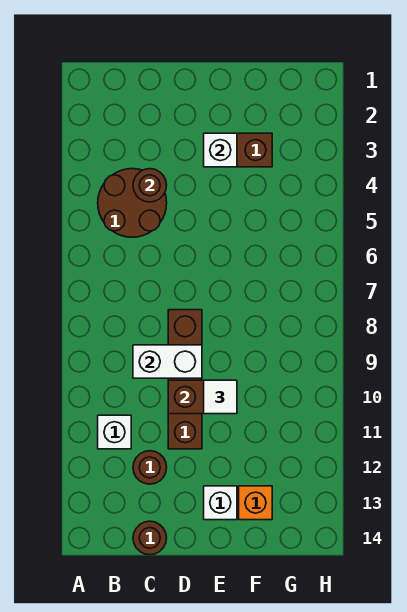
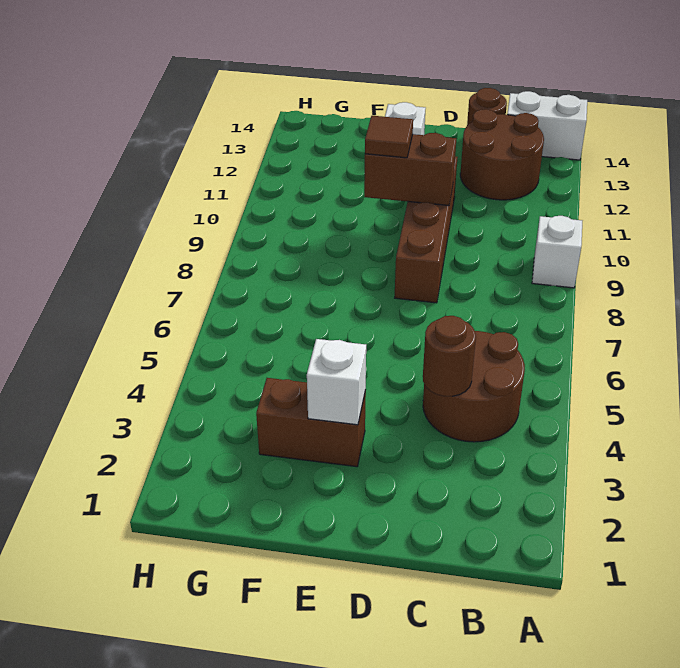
white brick B11 level 1 -> white brick A9 level 1
white brick C9:D9 level 2 -> white brick A14:B14 level 1
brown round brick C12 level 1 -> brown round brick B12:C13 level 1
white tile E10 level 3 -> brown tile E10 level 3
orange brick F13 level 1 -> none

